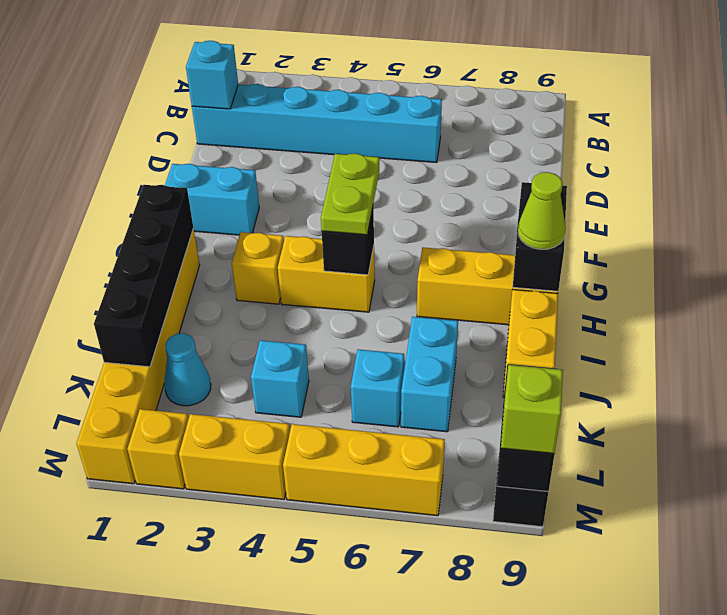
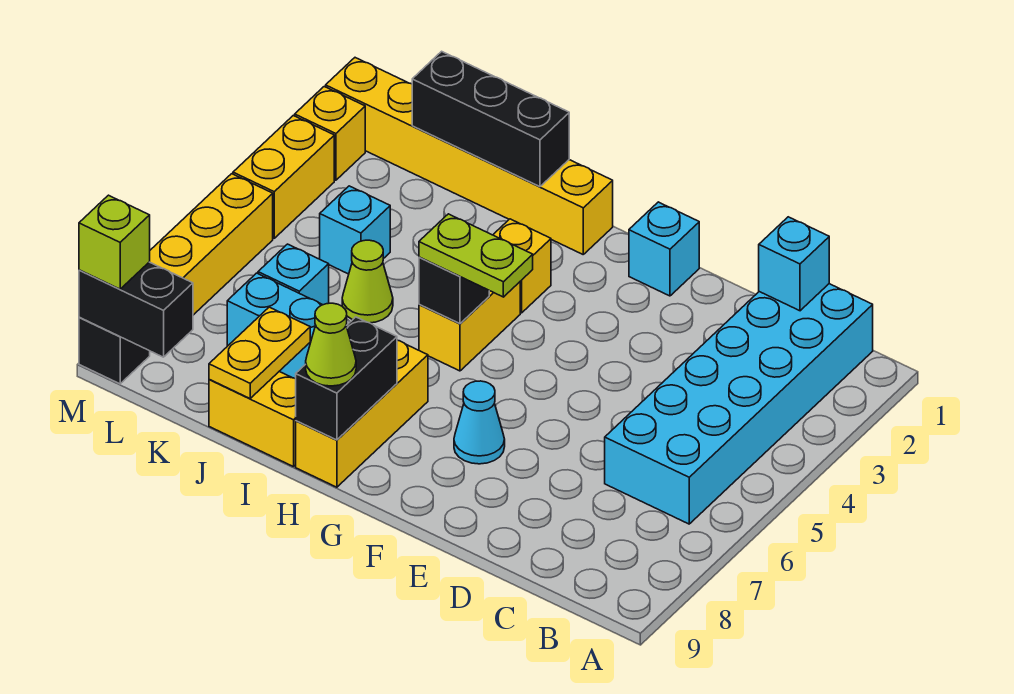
cyan brick C1:C6 level 1 -> cyan brick B1:C6 level 1
cyan brick F1:F2 level 1 -> cyan brick F1 level 1
black brick G9:H9 level 2 -> black brick H8:H9 level 2
black brick H1:K1 level 2 -> black brick I1:K1 level 2
none -> lime cone J5 level 1
none -> yellow plate J8:J9 level 2
cyan cone K2 level 1 -> cyan cone F7 level 1

